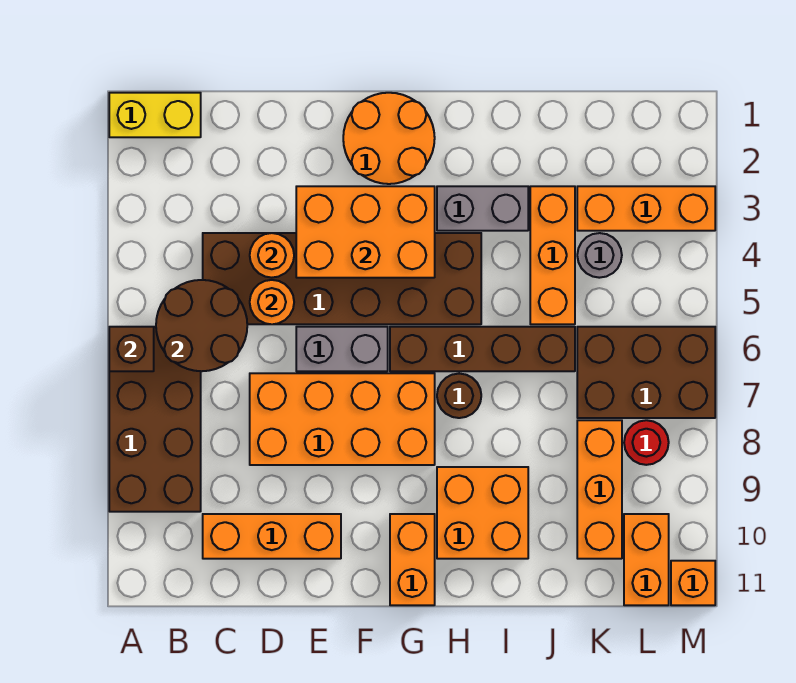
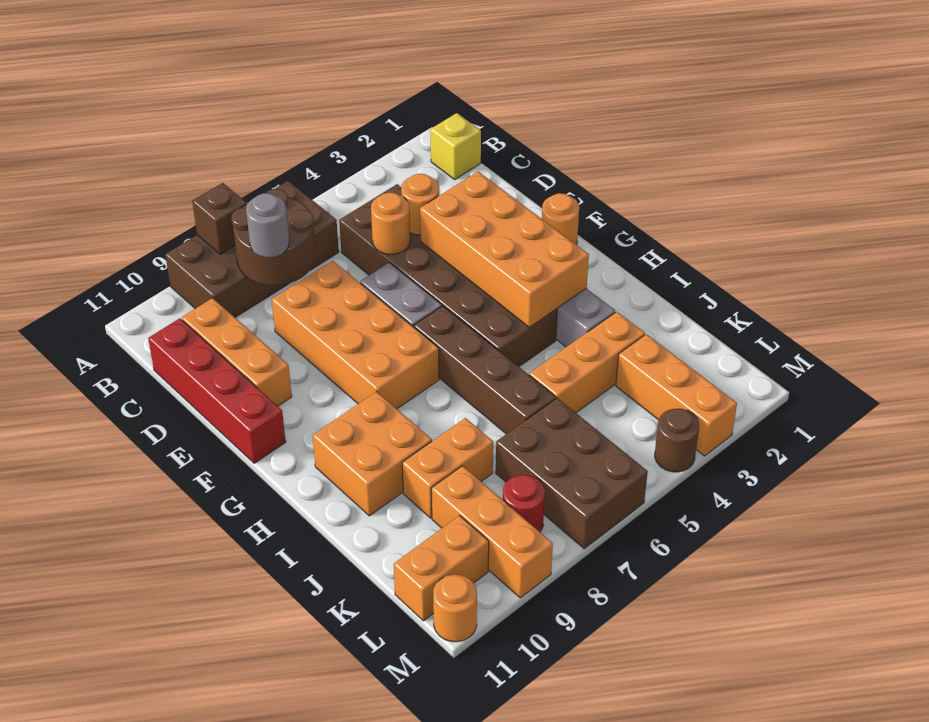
yellow brick A1:B1 level 1 -> yellow brick B1 level 1
brown brick A6 level 2 -> brown brick A8 level 2
brown round brick B5:C6 level 2 -> brown round brick B7:C8 level 2
none -> red brick C11:F11 level 1
orange brick E3:G4 level 2 -> orange brick E3:H4 level 2
orange round brick F1:G2 level 1 -> orange round brick F1 level 1
orange brick G10:G11 level 1 -> orange brick J8:J9 level 1
brown round brick H7 level 1 -> brown round brick M4 level 1
grey round brick K4 level 1 -> grey round brick C8 level 3
orange brick K8:K10 level 1 -> orange brick K9:M9 level 1
orange brick M11 level 1 -> orange round brick M11 level 1

